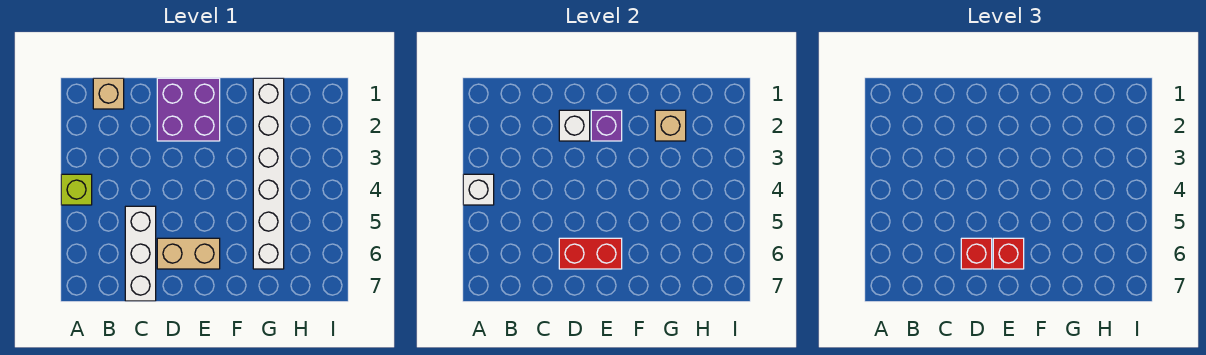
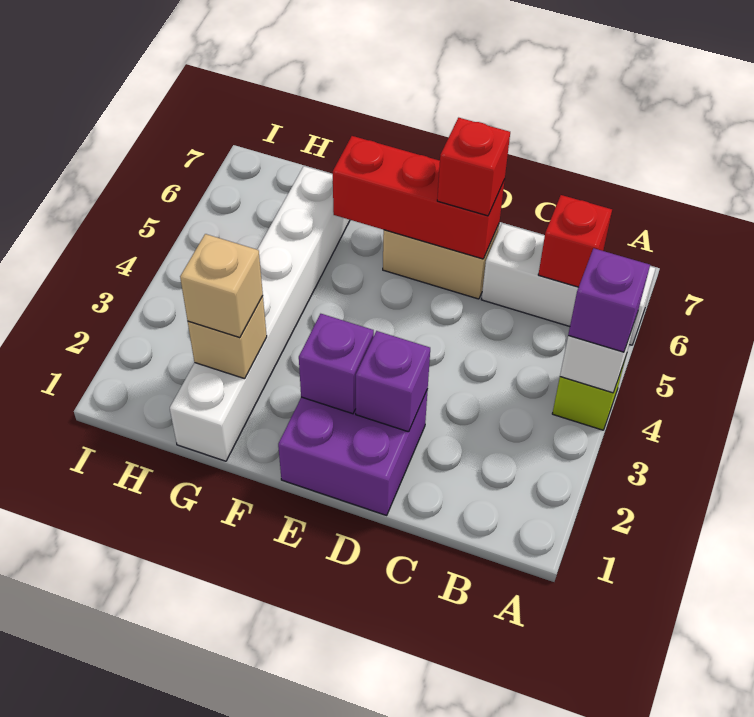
none -> purple brick A4 level 3
tan brick B1 level 1 -> tan brick G2 level 3
white brick C5:C7 level 1 -> white brick A6:C6 level 1
white brick D2 level 2 -> purple brick D2 level 2
red brick D6:E6 level 2 -> red brick D6:F6 level 2
red brick E6 level 3 -> red brick B6 level 2

